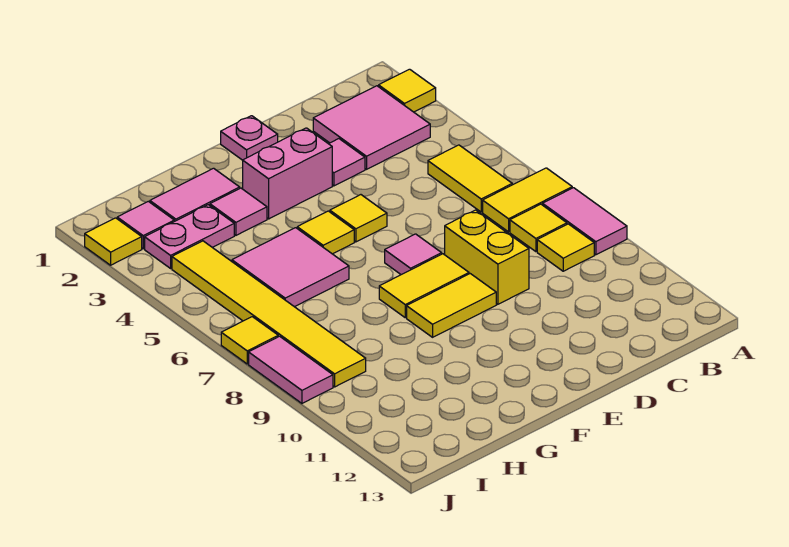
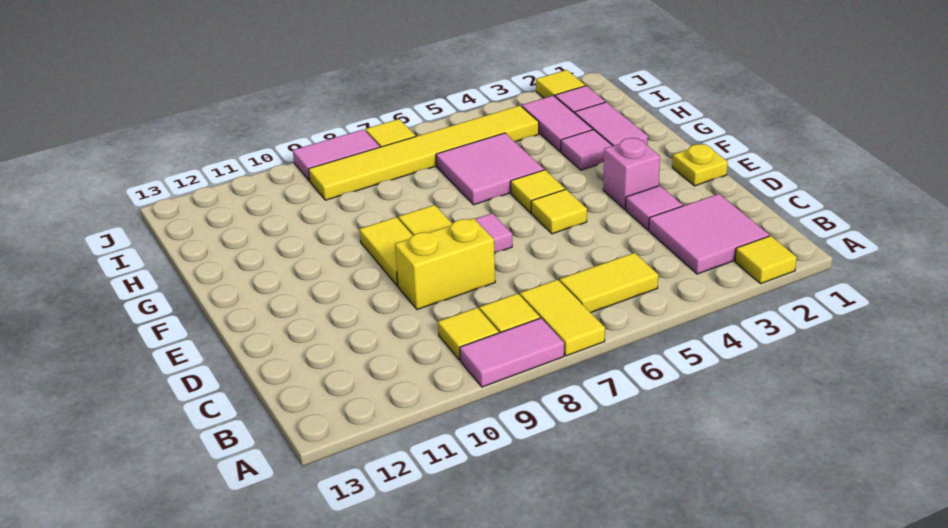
pink plate E1 level 1 -> yellow plate E1 level 1
pink brick E3:F3 level 1 -> pink brick E3 level 1
pink plate H3:I3 level 1 -> pink tile H3:I3 level 1

